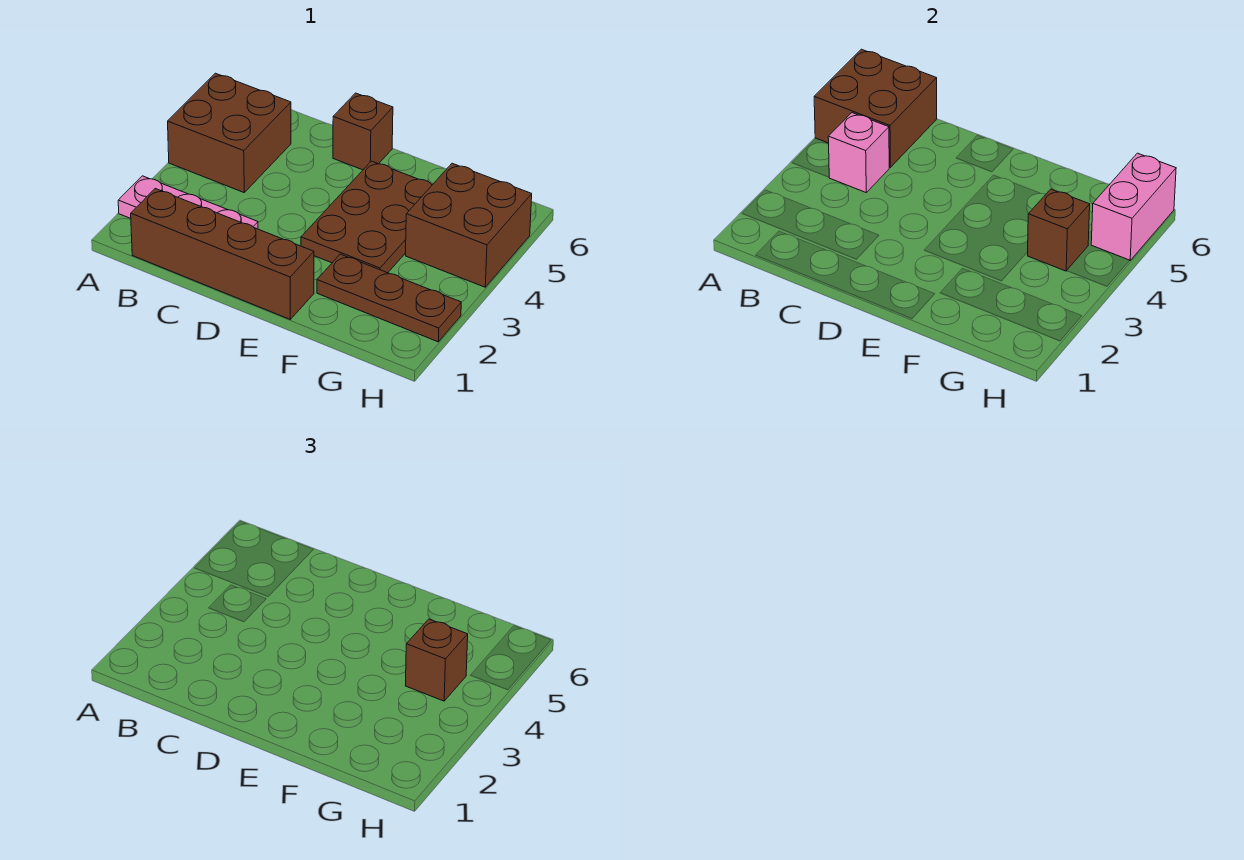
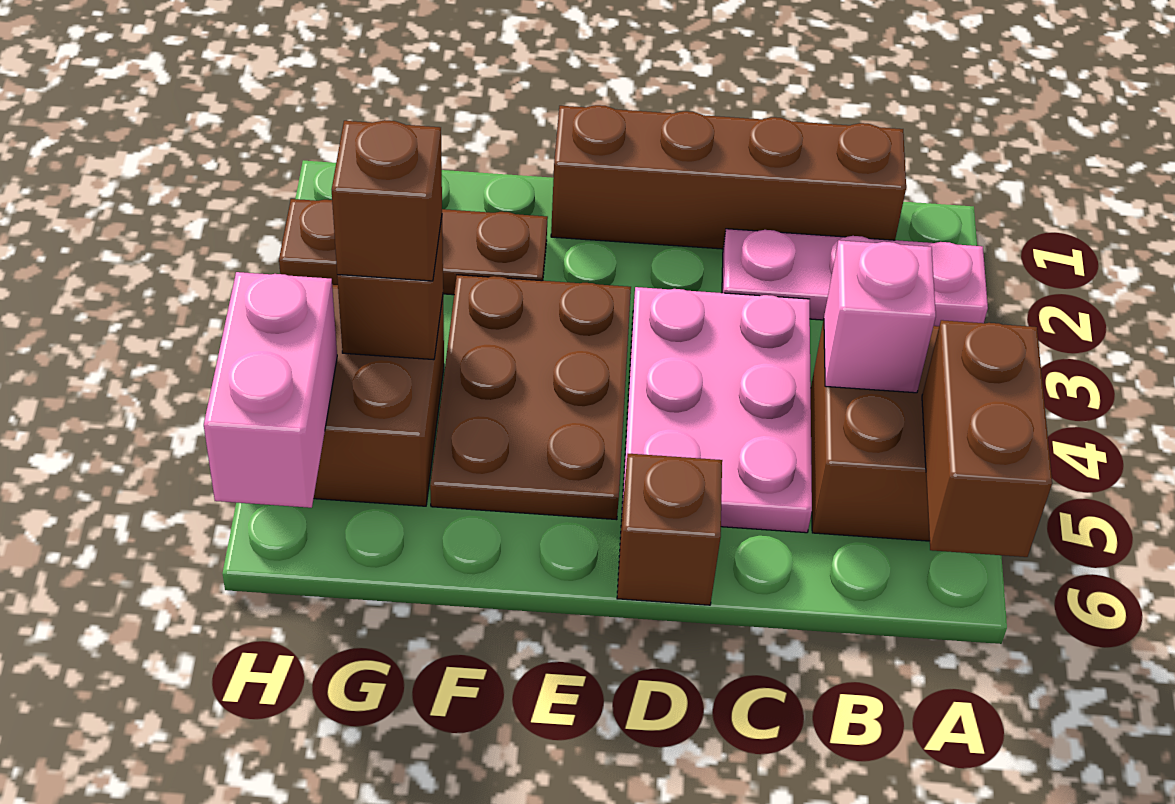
brown brick A5:B6 level 2 -> brown brick A5:A6 level 2
none -> pink plate C3:D5 level 1

